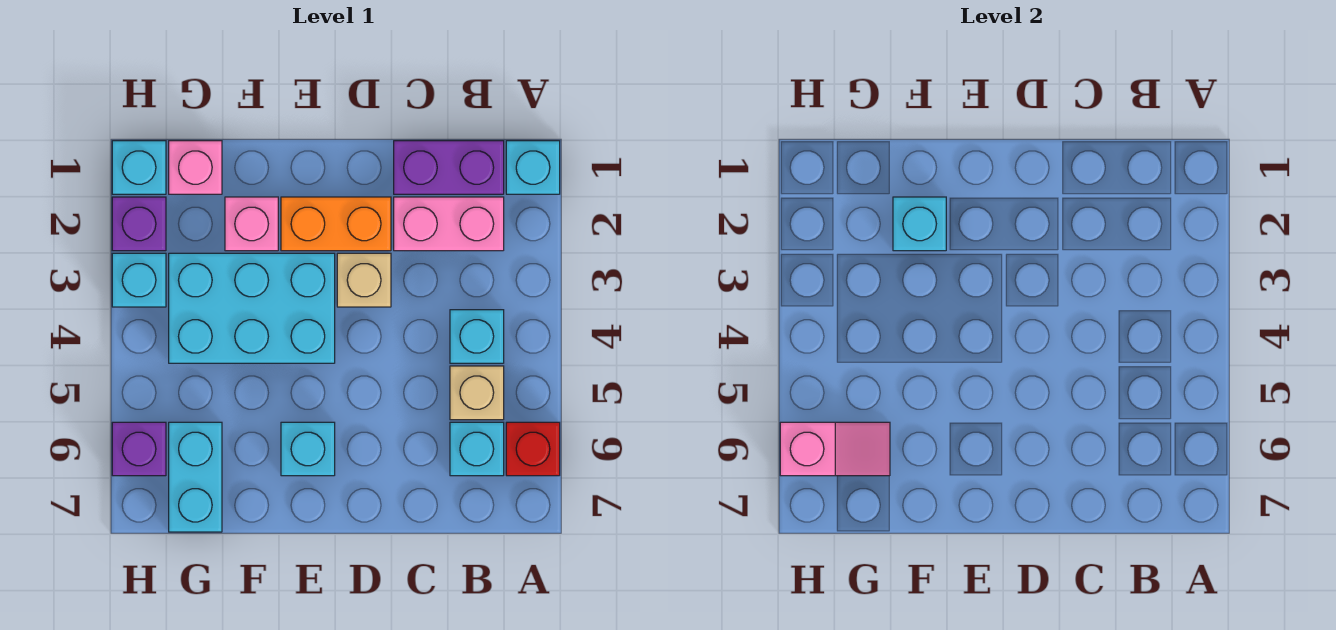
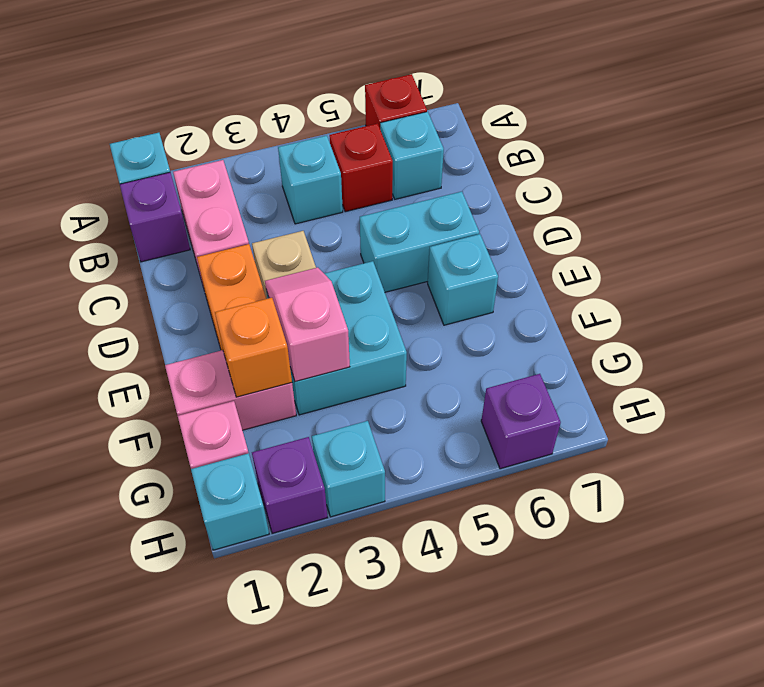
purple brick B1:C1 level 1 -> purple brick B1 level 1
tan brick B5 level 1 -> red brick B5 level 1
cyan brick E3:G4 level 1 -> cyan brick E3:F4 level 1
pink brick F2 level 1 -> pink brick F1:F2 level 1
cyan brick F2 level 2 -> orange brick F2 level 2
cyan brick G6:G7 level 1 -> cyan brick D5:D6 level 1
pink slope G6:H6 level 2 top H -> pink slope E3:F3 level 2 top F

